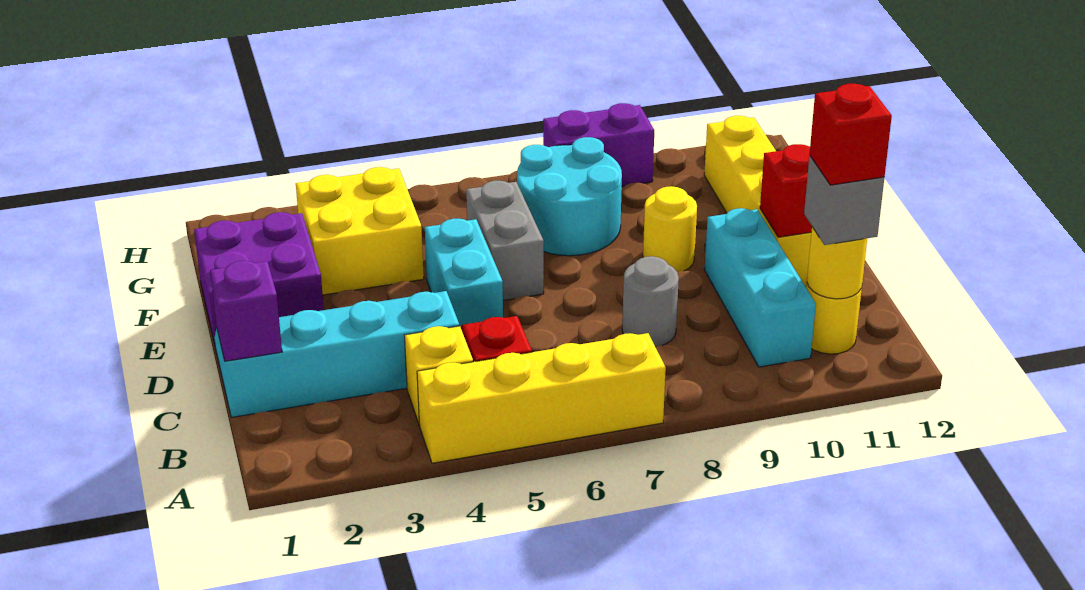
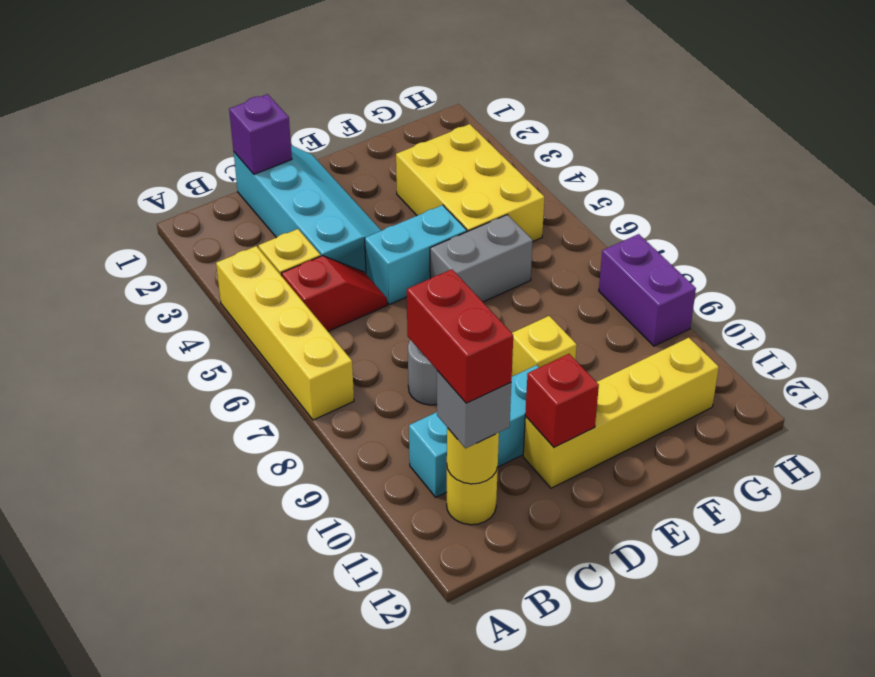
red brick B11 level 4 -> red brick B10:B11 level 4
purple brick E1:F2 level 1 -> none
yellow round brick E9 level 1 -> yellow brick E9 level 1
yellow brick F3:G4 level 1 -> yellow brick F3:G5 level 1
cyan round brick F7:G8 level 1 -> none

